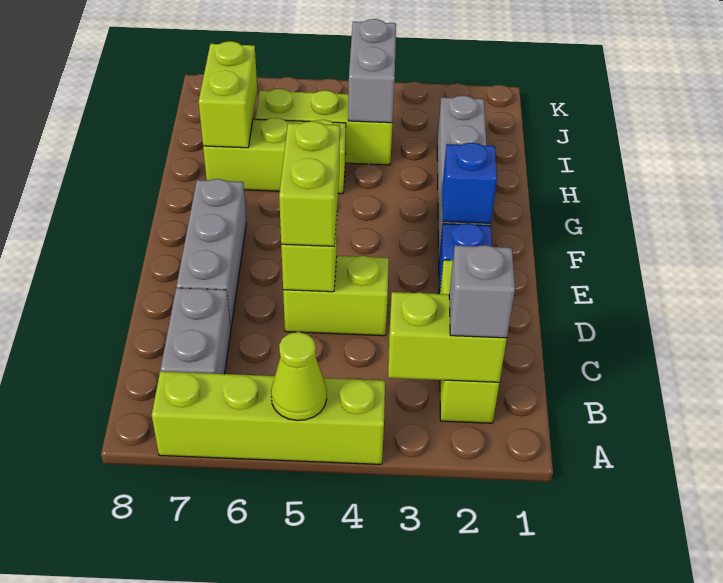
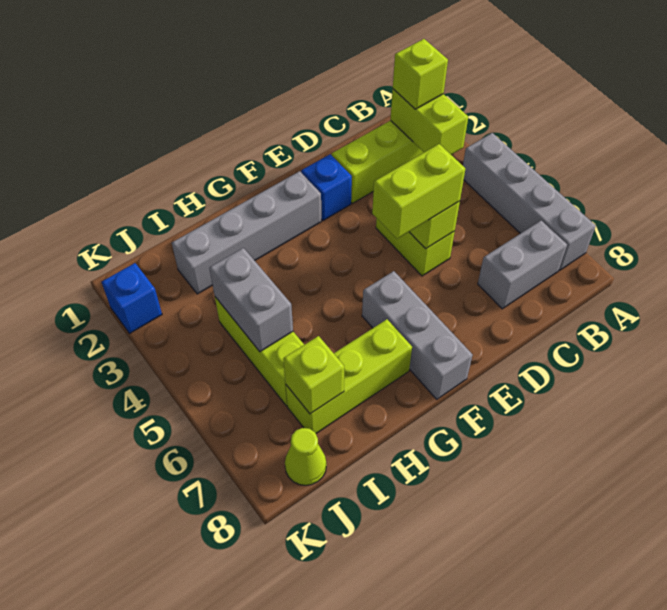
lime brick A4:A7 level 1 -> grey brick A4:A7 level 1
lime cone A5 level 2 -> lime cone J8 level 1
grey brick B2 level 3 -> lime brick B2 level 3
grey brick D7:F7 level 1 -> grey brick F6:F8 level 1
blue brick F2 level 2 -> blue brick K2 level 1
lime brick H5:H7 level 1 -> lime brick G7:I7 level 1
lime brick H7:I7 level 2 -> lime brick I7 level 2
grey brick I4:J4 level 2 -> grey brick I4:I5 level 2

